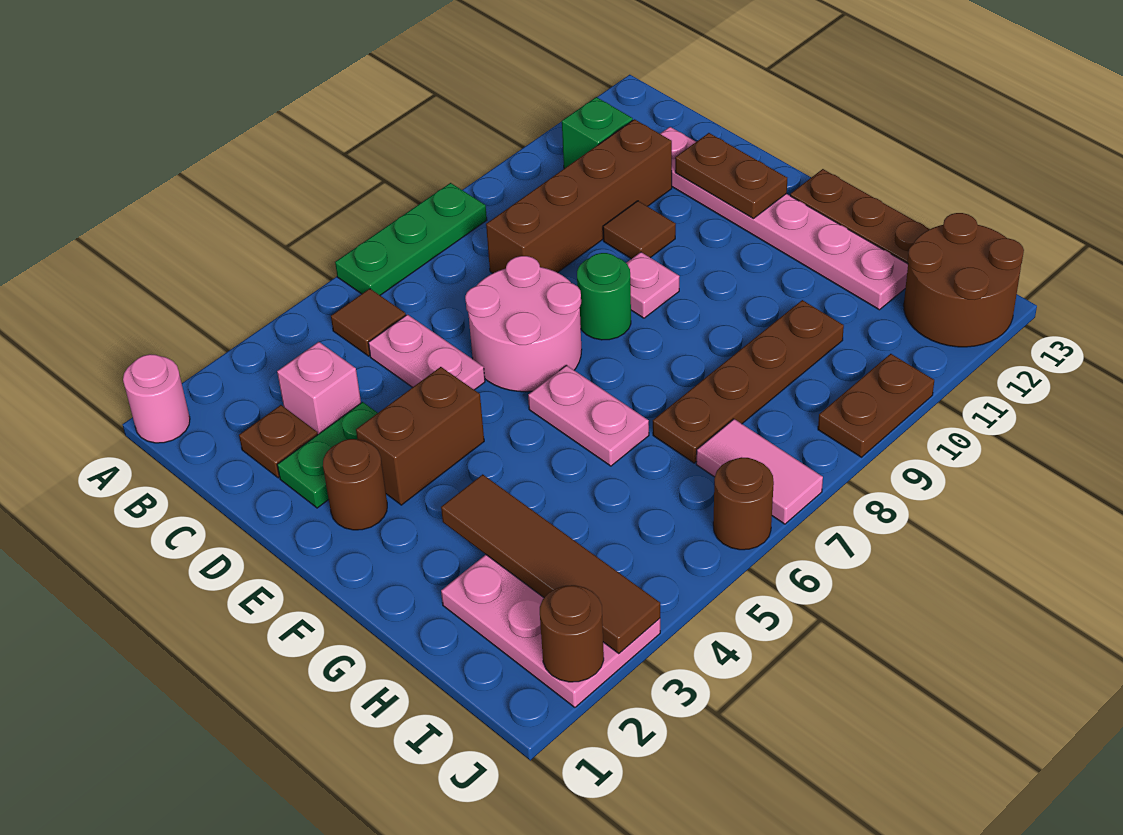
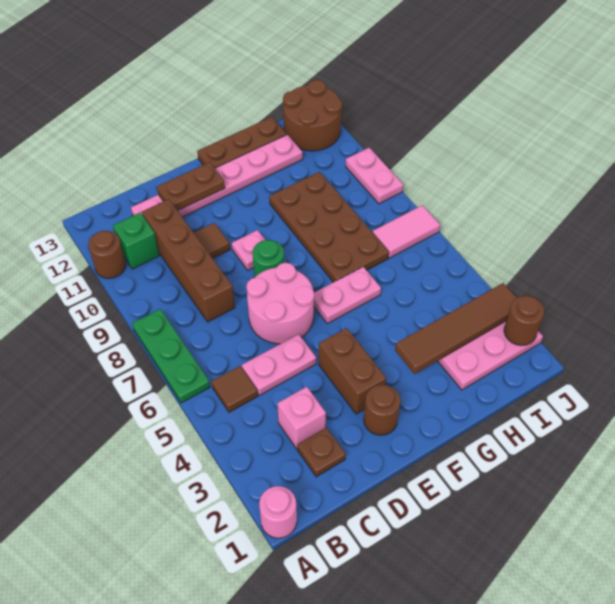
green plate D2:D3 level 1 -> none
brown plate H7:H10 level 1 -> brown plate G7:H10 level 1
brown round brick J6 level 1 -> brown round brick A11 level 1
brown plate J9:J10 level 1 -> pink plate J9:J10 level 1

